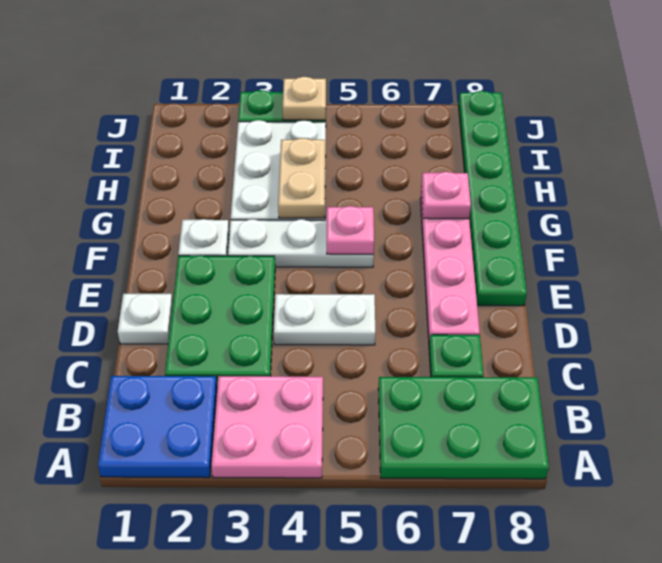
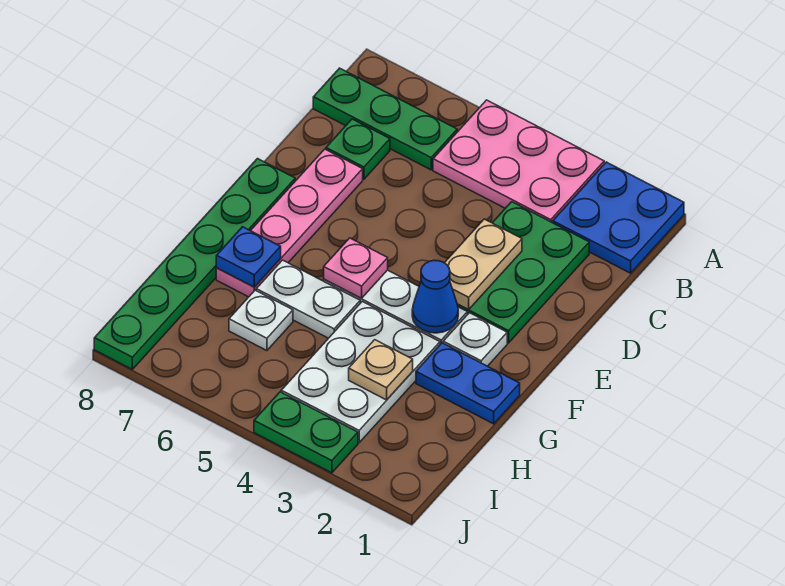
pink plate A3:B4 level 1 -> pink plate A3:B5 level 1
green plate A6:B8 level 1 -> green plate B6:B8 level 1
white plate D1 level 1 -> white plate H6 level 1
white plate D4:D5 level 1 -> white plate G5:G6 level 1
none -> blue cone F3 level 2
none -> blue plate G1:G2 level 1
tan plate G4:H4 level 2 -> tan plate D3:E3 level 2
pink plate G7 level 2 -> blue plate G7 level 2
tan plate J4 level 2 -> tan plate H3 level 2

